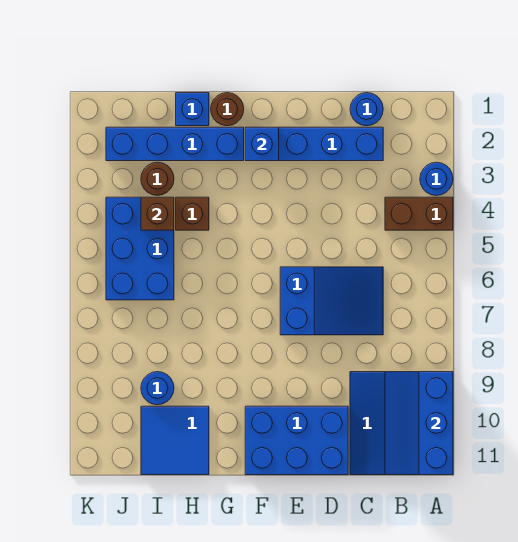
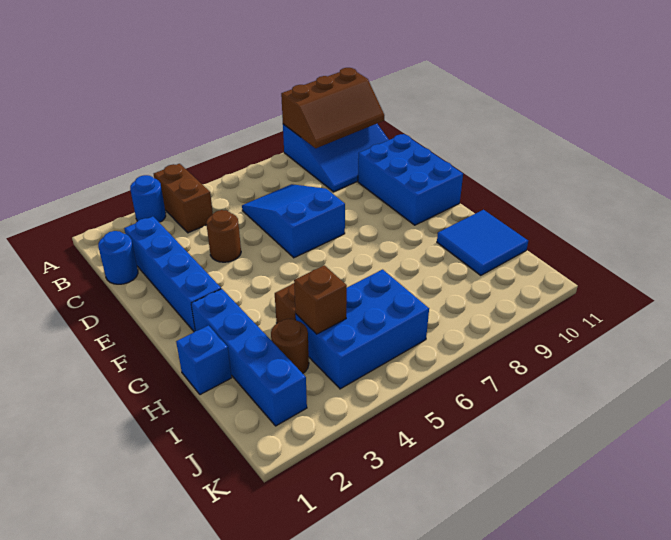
blue slope A9:B11 level 2 top A -> brown slope A9:B11 level 2 top A
blue brick F2 level 2 -> none
brown round brick G1 level 1 -> brown round brick D4 level 1
blue round brick I9 level 1 -> none

